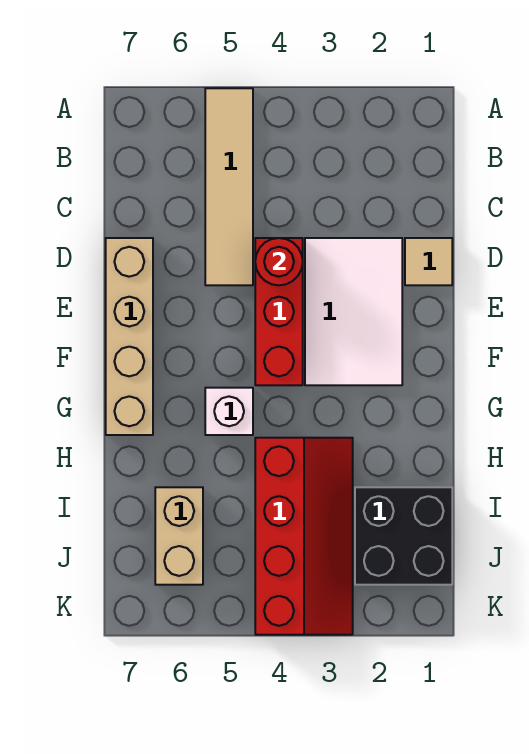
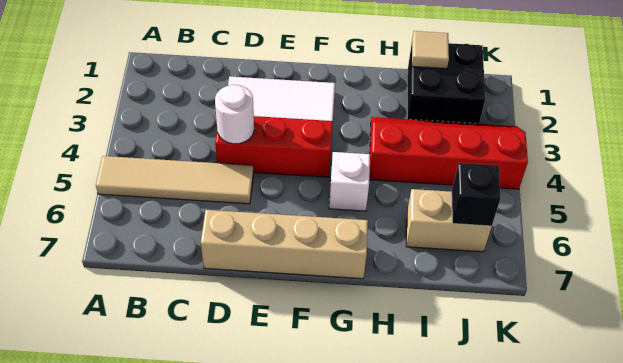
tan tile D1 level 1 -> tan tile I1 level 2
red round brick D4 level 2 -> white round brick D4 level 2
none -> black brick J6 level 2

